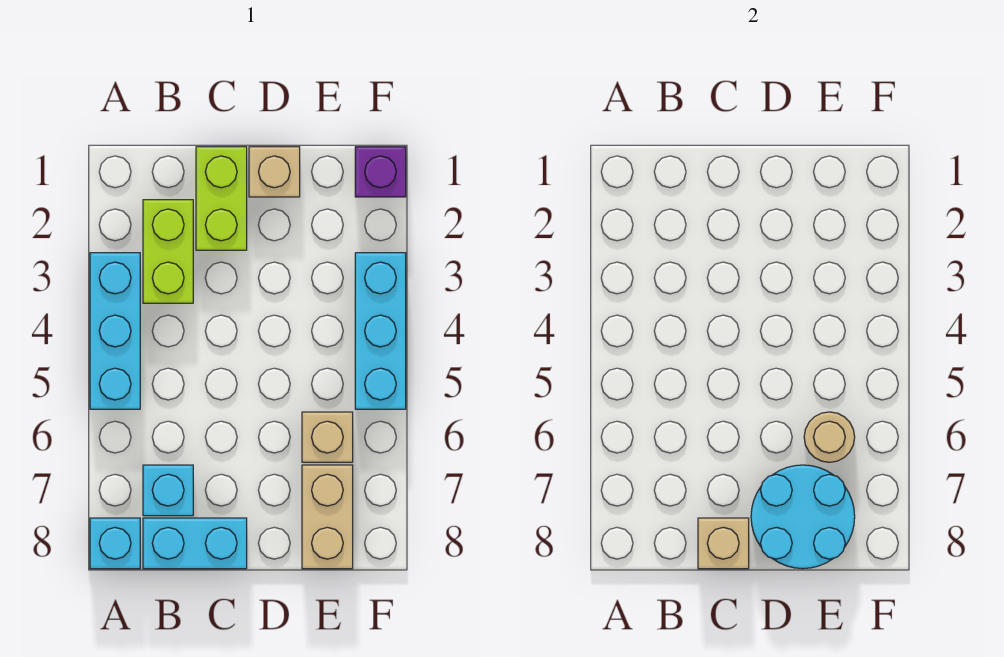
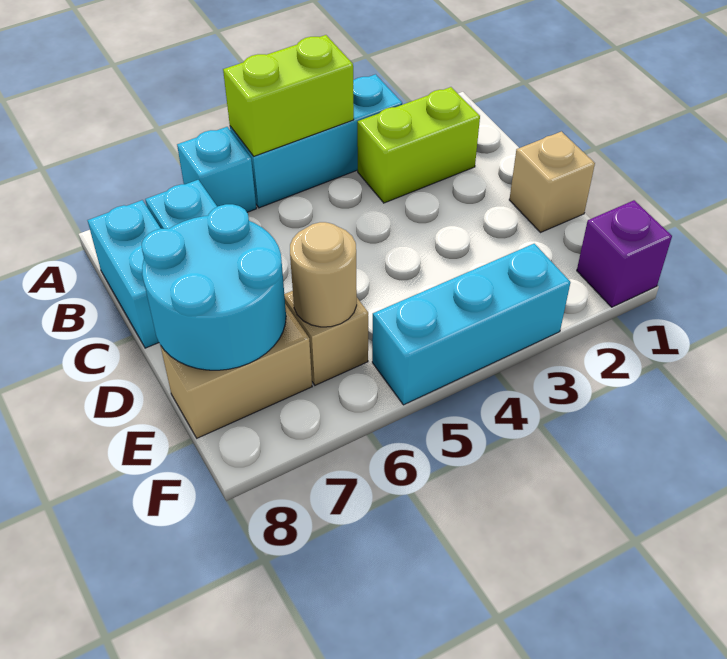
cyan brick A8 level 1 -> cyan brick A6 level 1
lime brick C1:C2 level 1 -> lime brick A4:A5 level 2
tan brick C8 level 2 -> none

